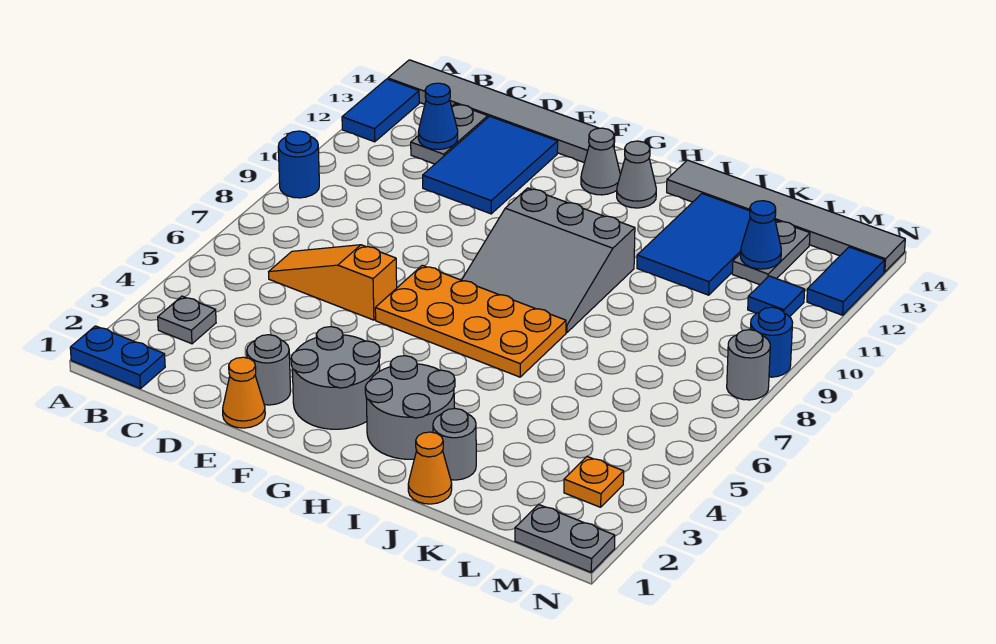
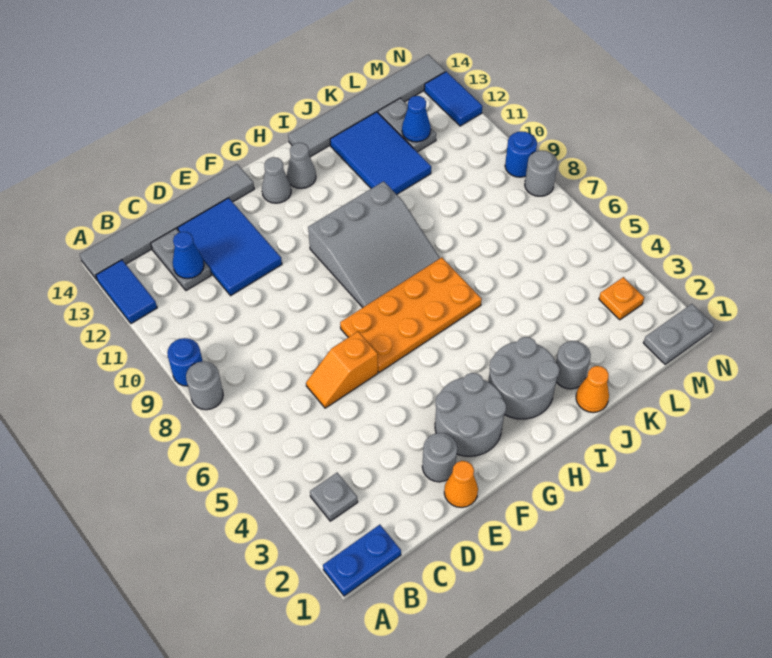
none -> grey round brick A8 level 1
orange slope C6:E6 level 1 top E -> orange slope D6:E6 level 1 top E
blue tile M11 level 1 -> none

